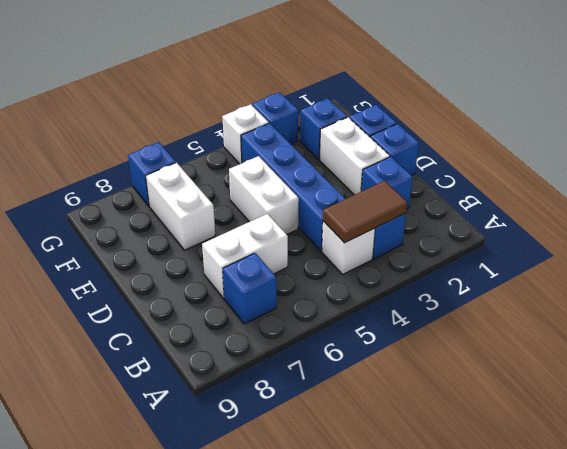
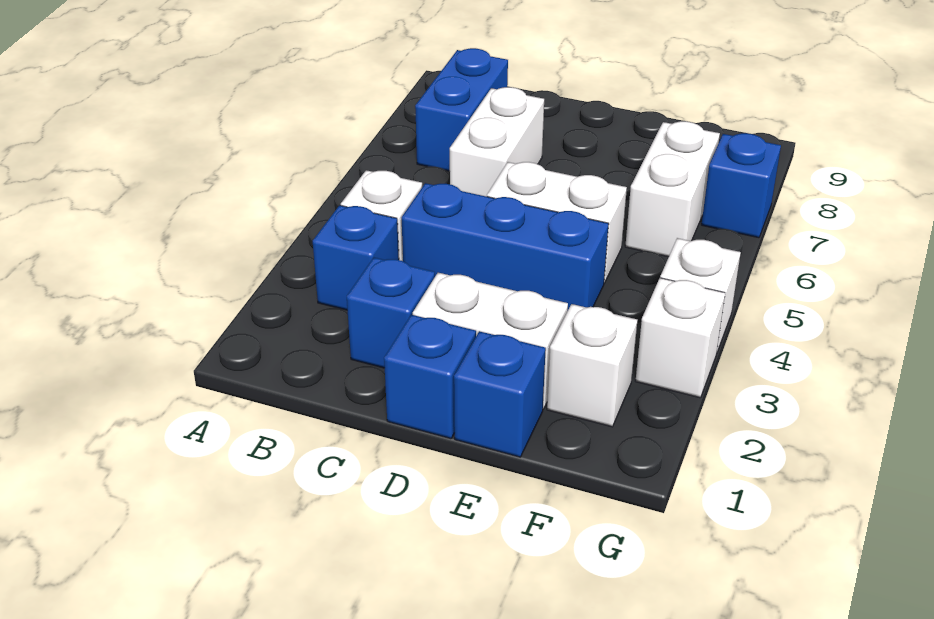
brown tile B3:B4 level 2 -> none
blue brick B7 level 1 -> blue brick B7:B8 level 1
blue brick C4:F4 level 1 -> blue brick C4:E4 level 1
white brick E7:F7 level 1 -> white brick F6:F7 level 1
blue brick F2 level 1 -> white brick F2 level 1
blue brick G3 level 1 -> white brick G3 level 1

